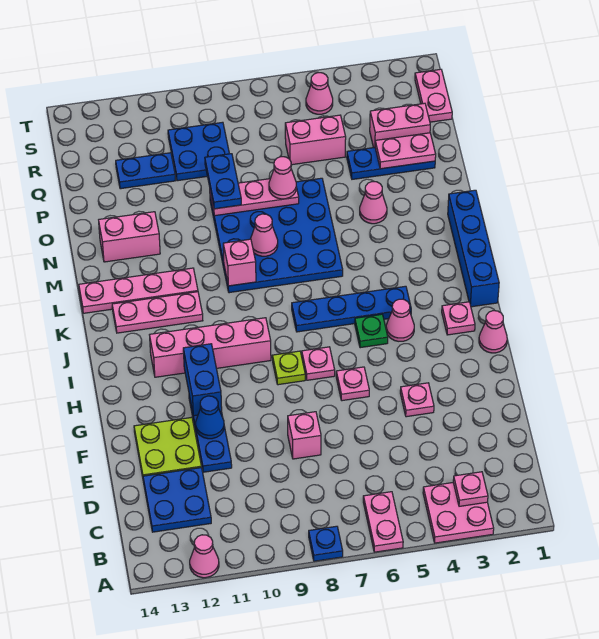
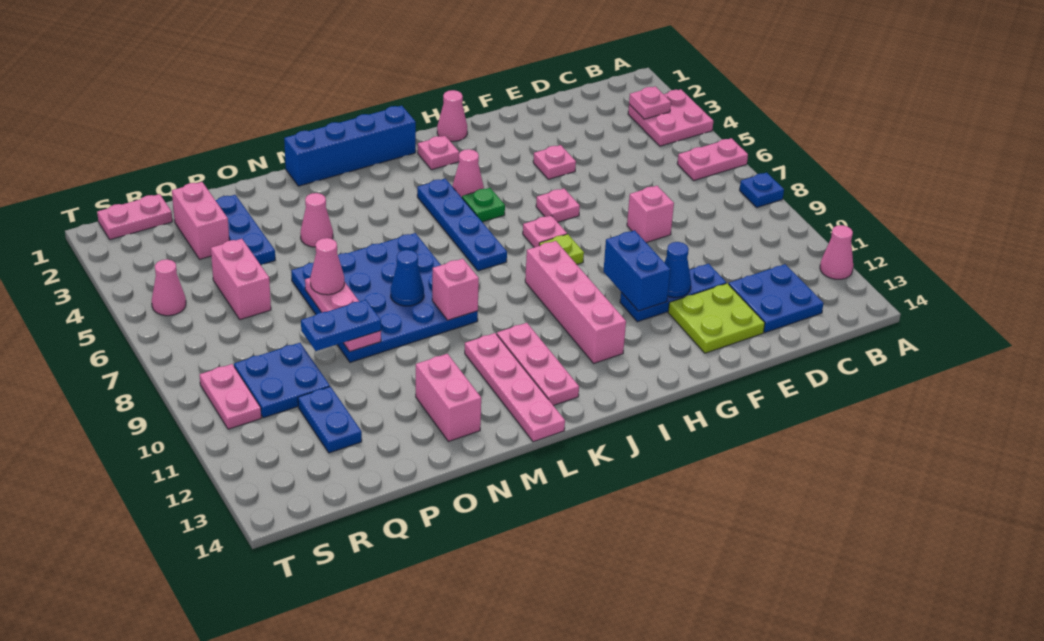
blue brick G11:H11 level 2 -> blue brick G10:G11 level 2
pink cone M8 level 2 -> blue cone M8 level 2
pink plate P2:P3 level 2 -> pink plate S9:S10 level 1

